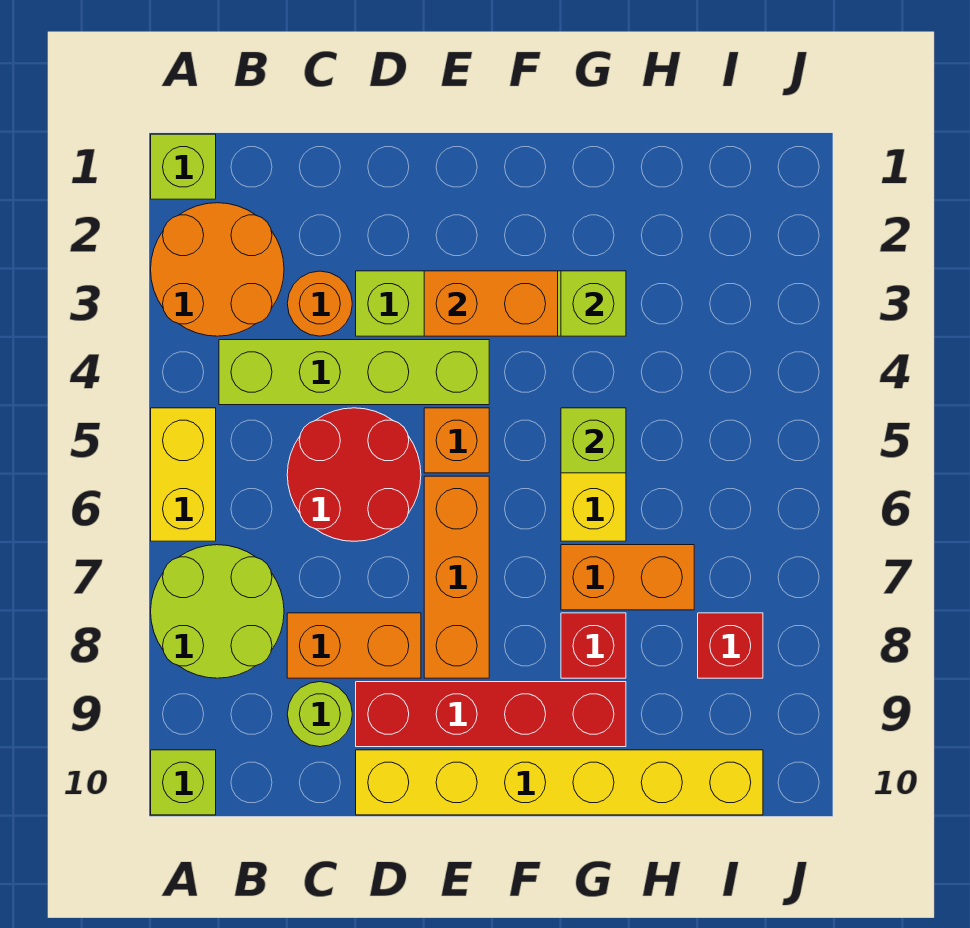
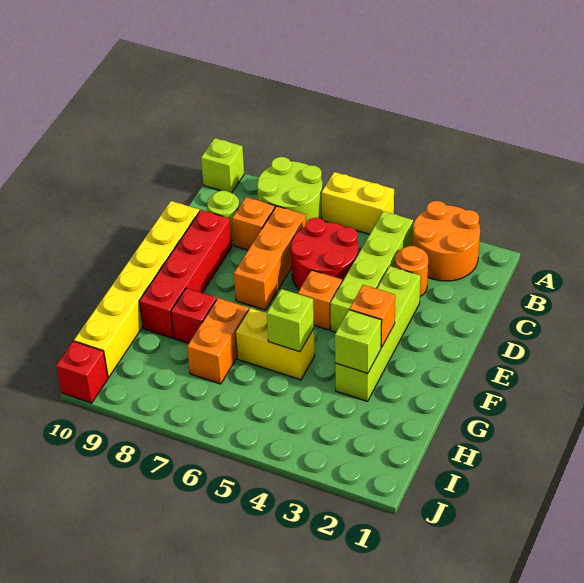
lime brick A1 level 1 -> none
orange brick C8:D8 level 1 -> orange brick C8 level 1
orange brick E3:F3 level 2 -> orange brick F3 level 2
orange brick E6:E8 level 1 -> orange brick C7:E7 level 1
red brick I8 level 1 -> red brick J10 level 1

